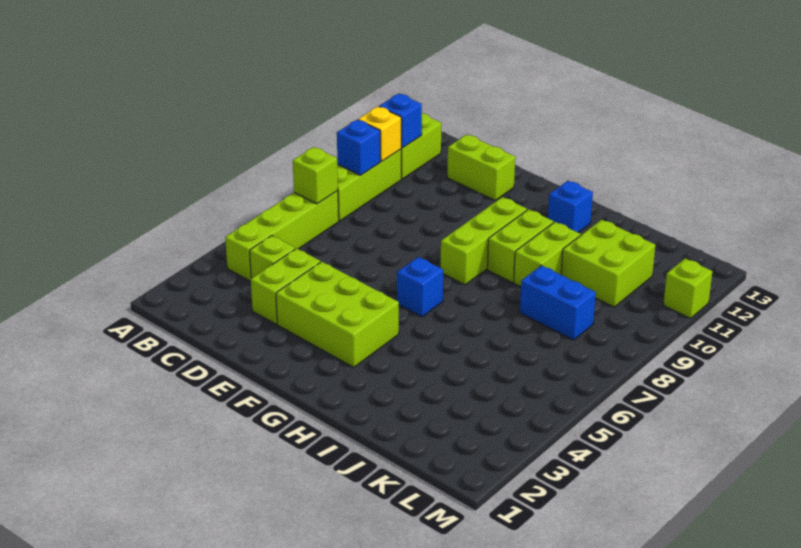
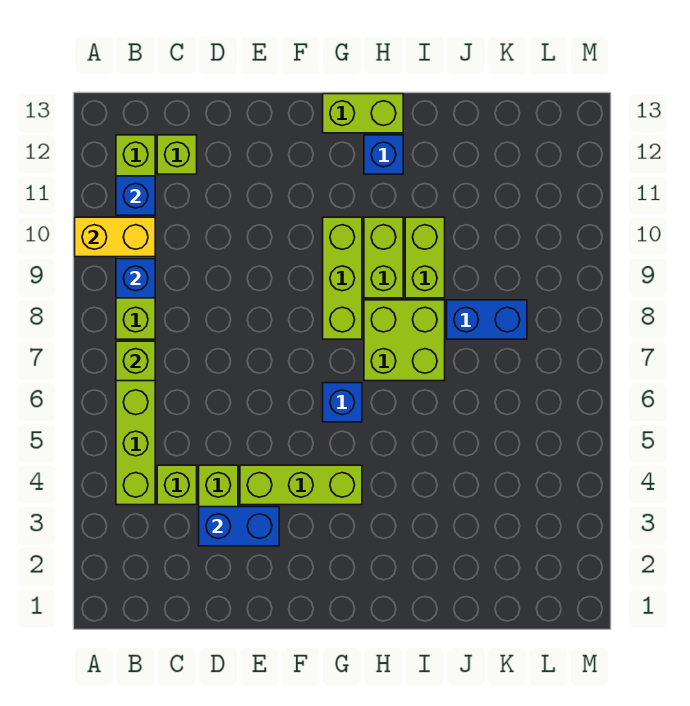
yellow brick B10 level 2 -> yellow brick A10:B10 level 2
none -> blue brick D3:E3 level 2
lime brick D12:E12 level 1 -> lime brick G13:H13 level 1
lime brick E3:G4 level 1 -> lime brick E4:G4 level 1
lime brick J10:K11 level 1 -> lime brick H7:I8 level 1
lime brick M11 level 1 -> lime brick C12 level 1

